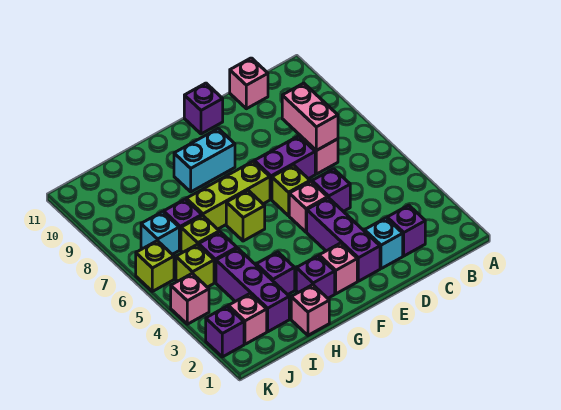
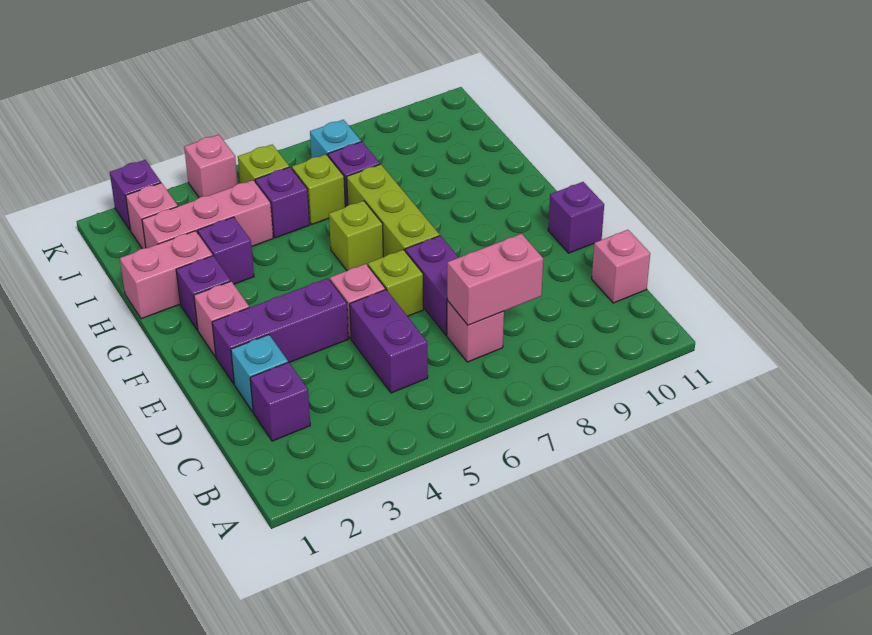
purple brick D5 level 1 -> purple brick C5:D5 level 1
cyan brick F9:G9 level 1 -> none
pink brick H1 level 1 -> pink brick H1:H2 level 1
purple brick I2:I4 level 1 -> pink brick I2:I4 level 1
lime brick K6 level 1 -> none

